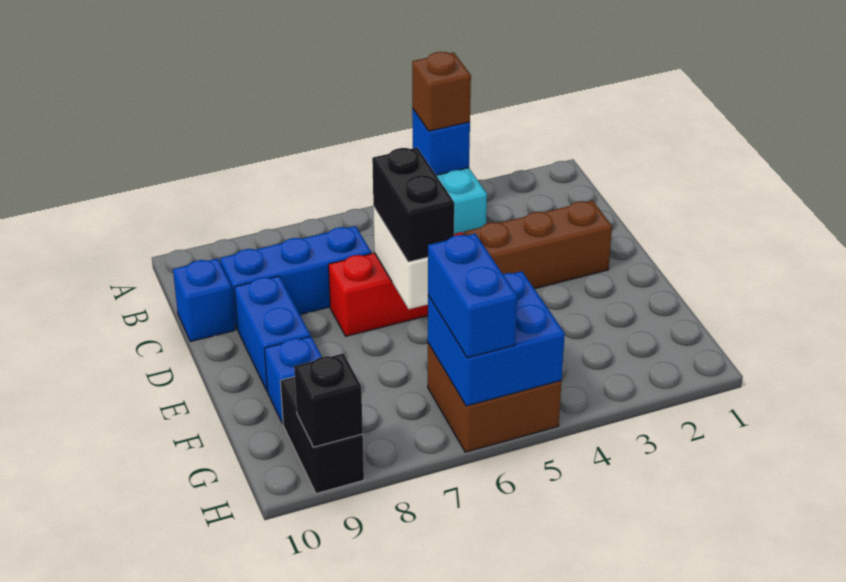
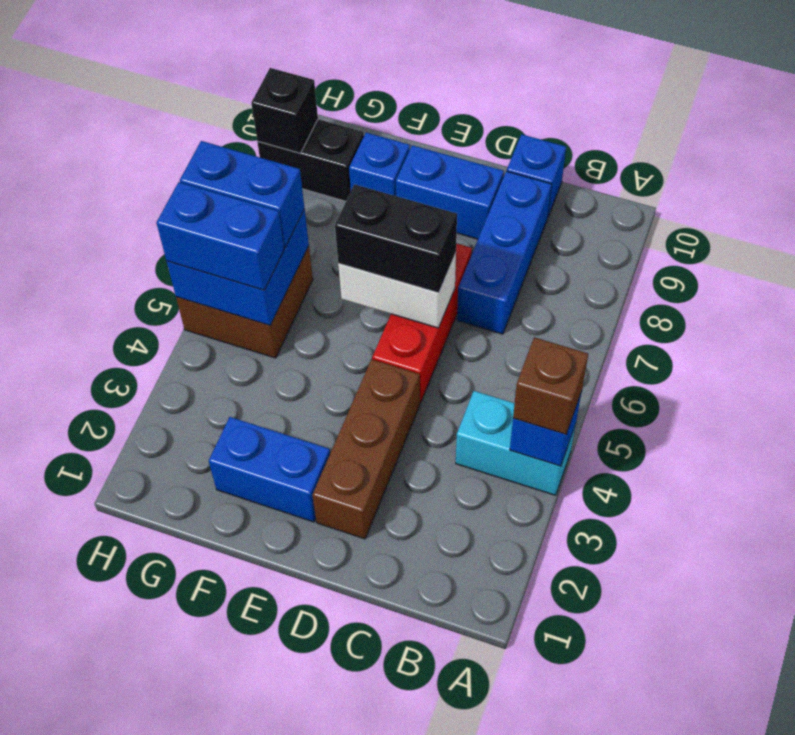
none -> blue brick E2:F2 level 1
none -> blue brick G5:H5 level 3

